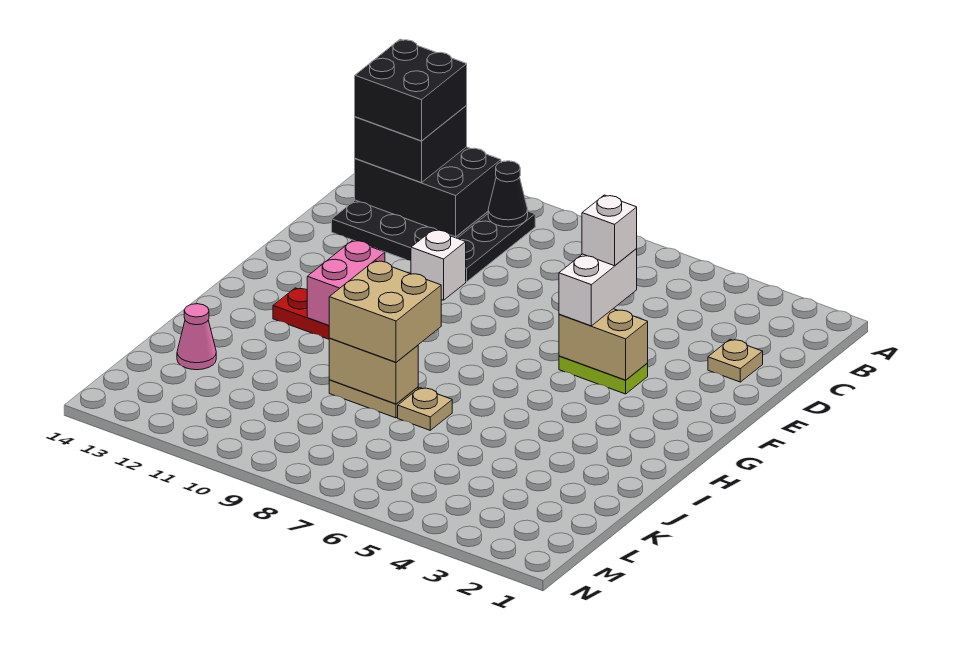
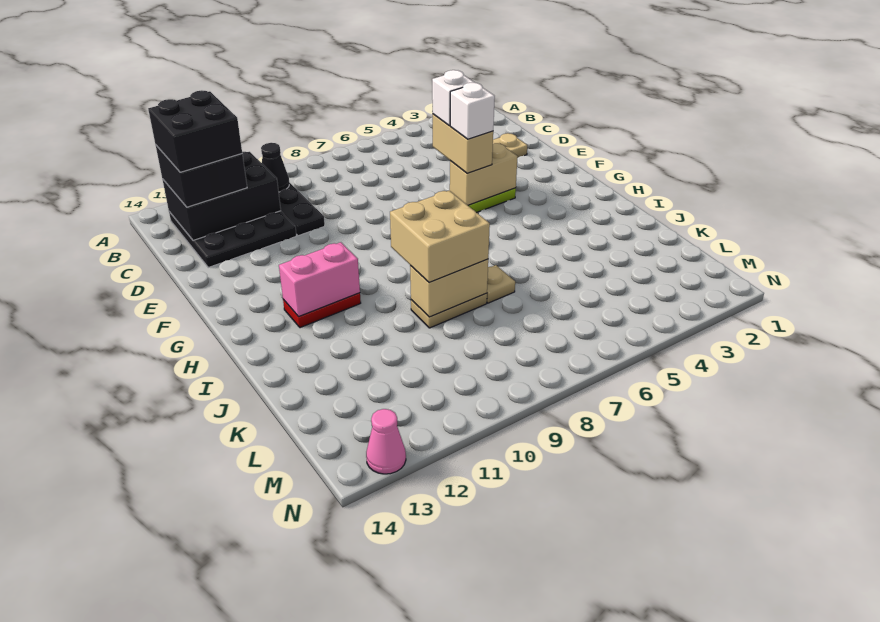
white brick E5:F5 level 3 -> tan brick E5:F5 level 3
white brick E10 level 1 -> white brick F5 level 4
pink brick G11:H11 level 2 -> pink brick H11:H12 level 2
pink cone K13 level 1 -> pink cone N13 level 1

